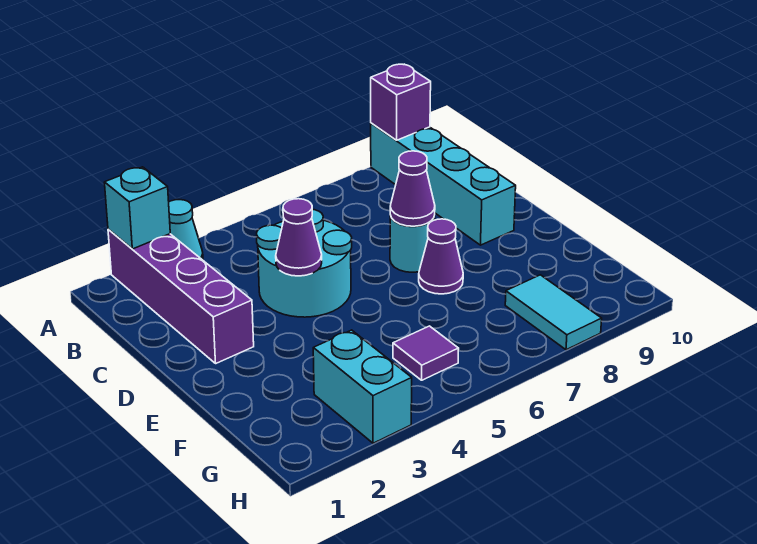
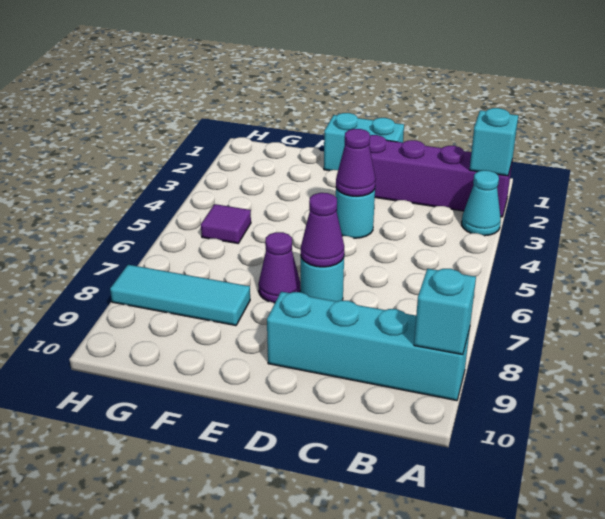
purple brick A9 level 2 -> cyan brick A9 level 2
cyan round brick C4:D5 level 1 -> cyan round brick D4 level 1
cyan brick G3:H3 level 1 -> cyan brick D1:E1 level 1
cyan tile G8:H8 level 1 -> cyan tile F8:H8 level 1

